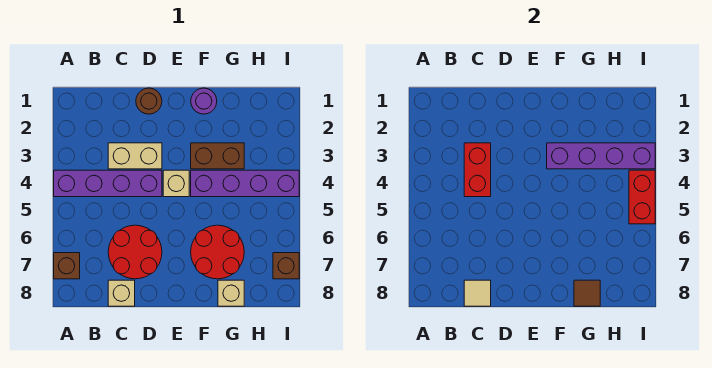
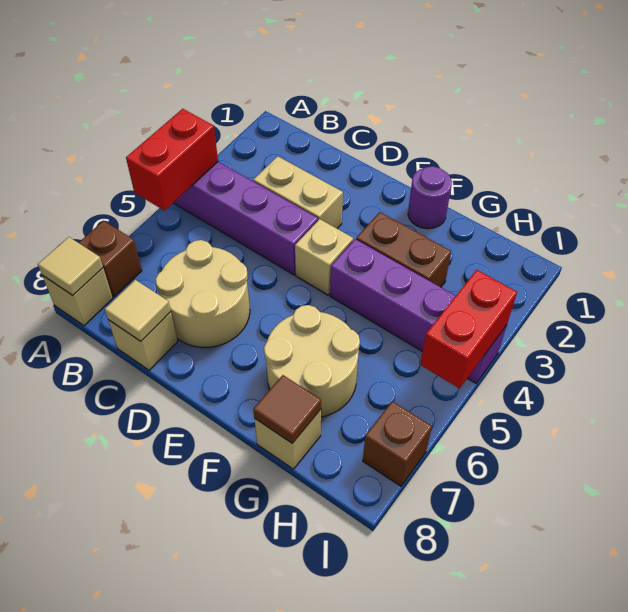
none -> tan brick A8 level 1
none -> tan tile A8 level 2
red brick C3:C4 level 2 -> red brick A4:A5 level 2
red round brick C6:D7 level 1 -> tan round brick C6:D7 level 1
brown round brick D1 level 1 -> none
purple brick F3:I3 level 2 -> none
red round brick F6:G7 level 1 -> tan round brick F6:G7 level 1

